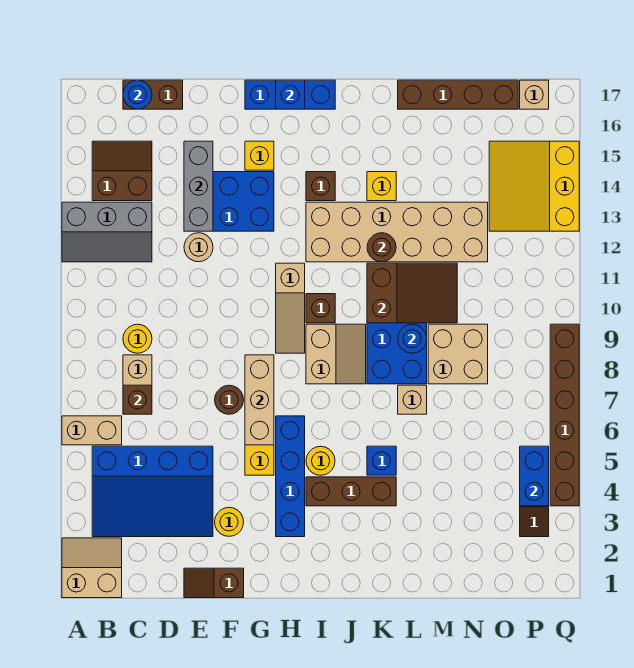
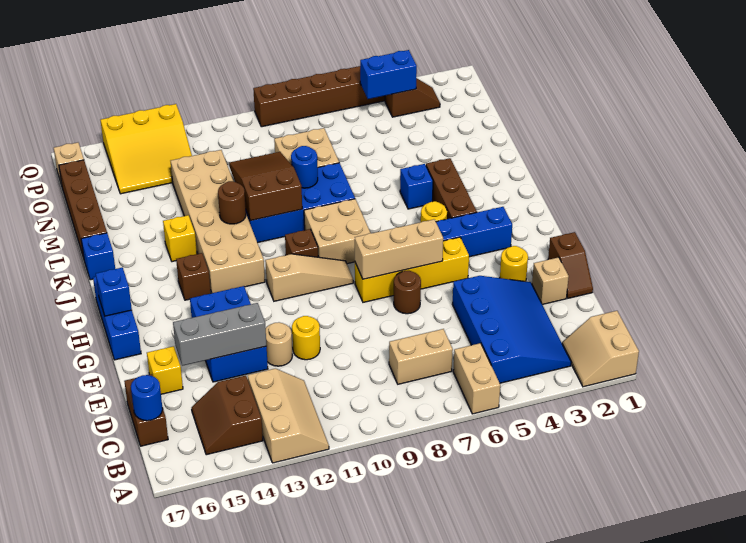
grey slope A12:C13 level 1 top 13 -> tan slope A12:C13 level 1 top 13
brown brick C7 level 2 -> none
yellow round brick C9 level 1 -> yellow round brick E11 level 1
yellow brick G15 level 1 -> yellow brick E16 level 1
tan slope I8:J9 level 1 top I -> tan brick I8:J9 level 1
none -> blue brick K17 level 1
tan brick L7 level 1 -> tan brick E2 level 1

